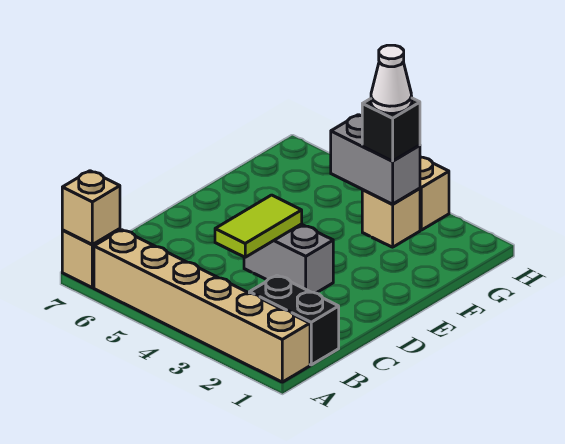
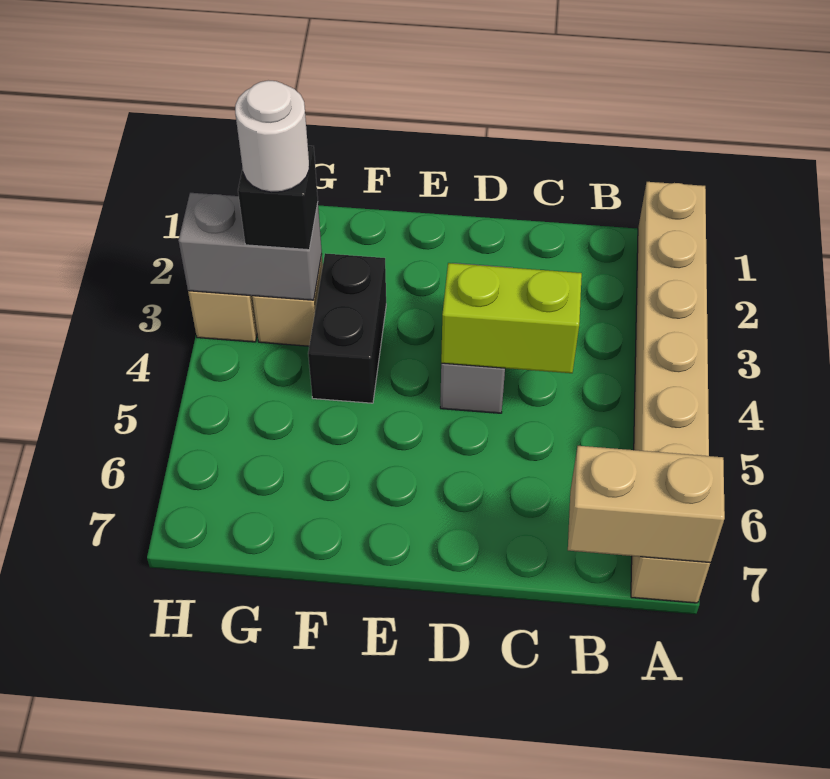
tan brick A7 level 2 -> tan brick A7:B7 level 2
black brick B1:B2 level 1 -> black brick F3:F4 level 1
lime tile C4:D4 level 2 -> lime brick C4:D4 level 2
grey brick G3:G4 level 2 -> grey brick G3:H3 level 2
white cone G3 level 4 -> white round brick G3 level 4

